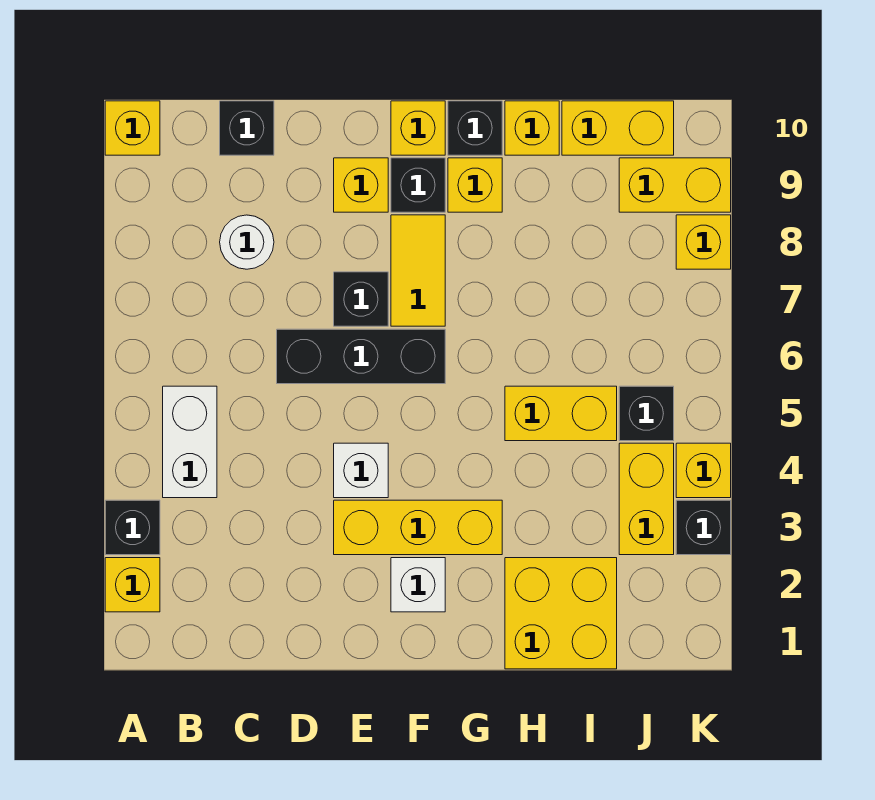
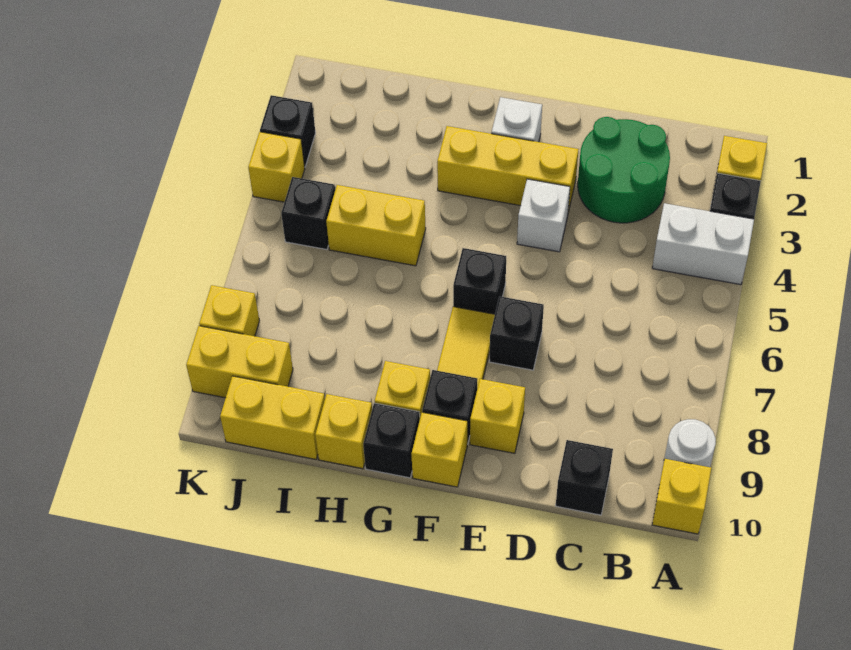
white brick B4:B5 level 1 -> white brick A4:B4 level 1
none -> green round brick C2:D3 level 1
white round brick C8 level 1 -> white round brick A9 level 1
black brick D6:F6 level 1 -> black brick F6 level 1
yellow brick H1:I2 level 1 -> none
yellow brick J3:J4 level 1 -> none

